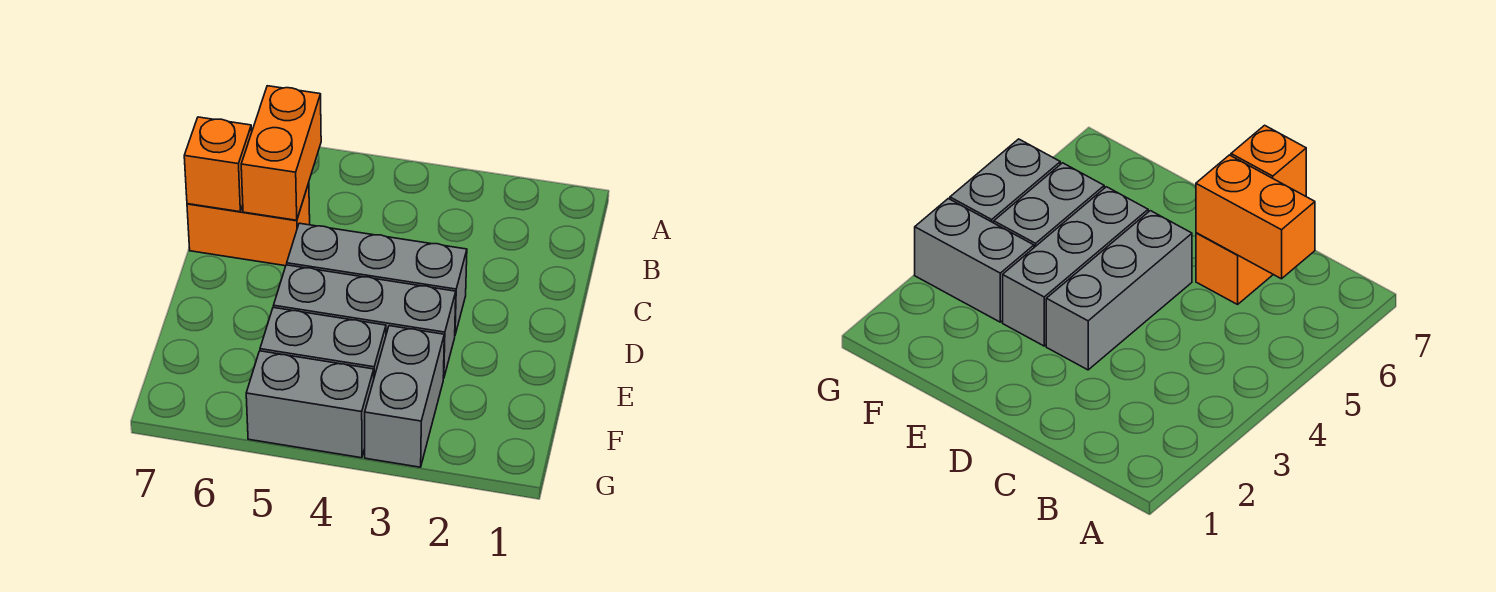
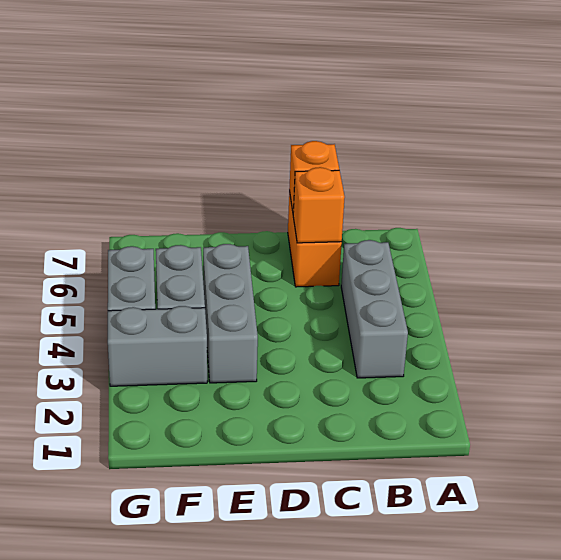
orange brick B6:C6 level 2 -> orange brick C6 level 2
grey brick D3:D5 level 1 -> grey brick B3:B5 level 1

